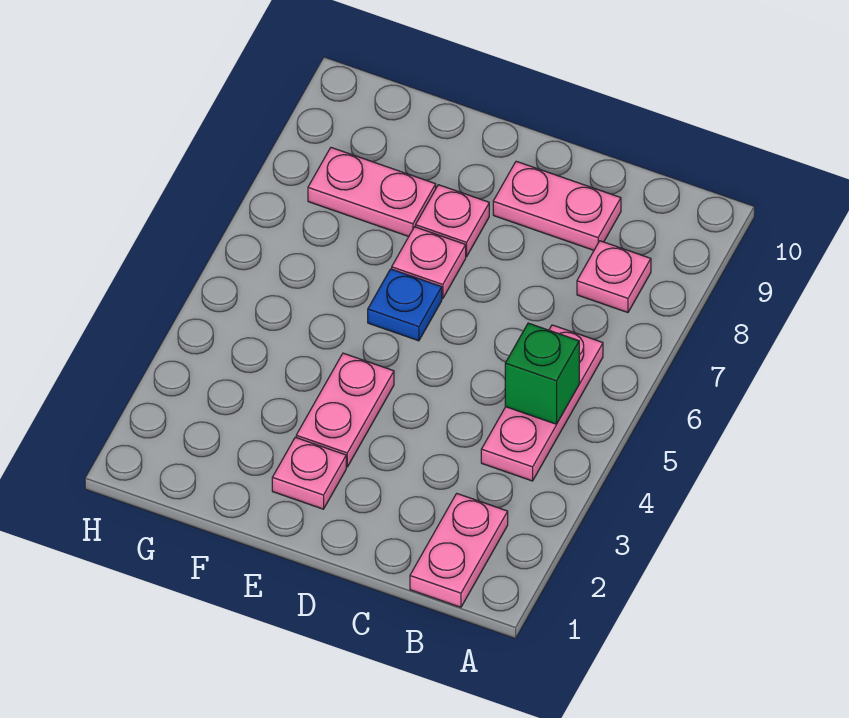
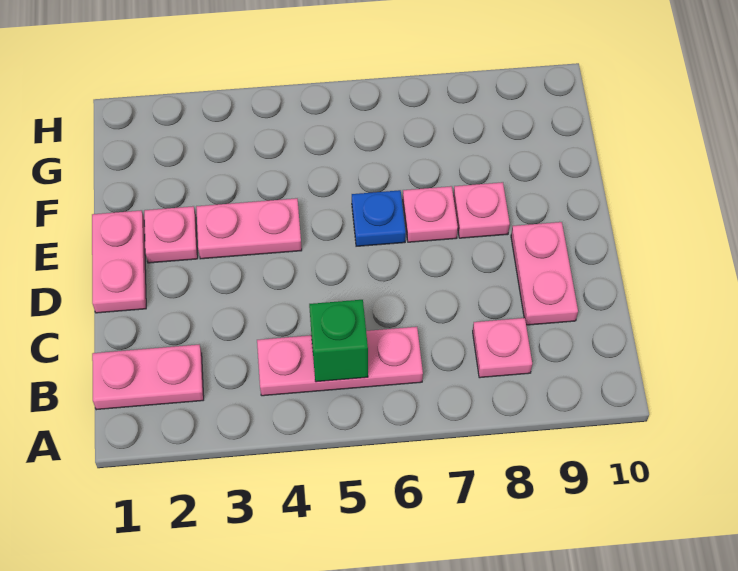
pink plate F8:G8 level 1 -> pink plate D1:E1 level 1

